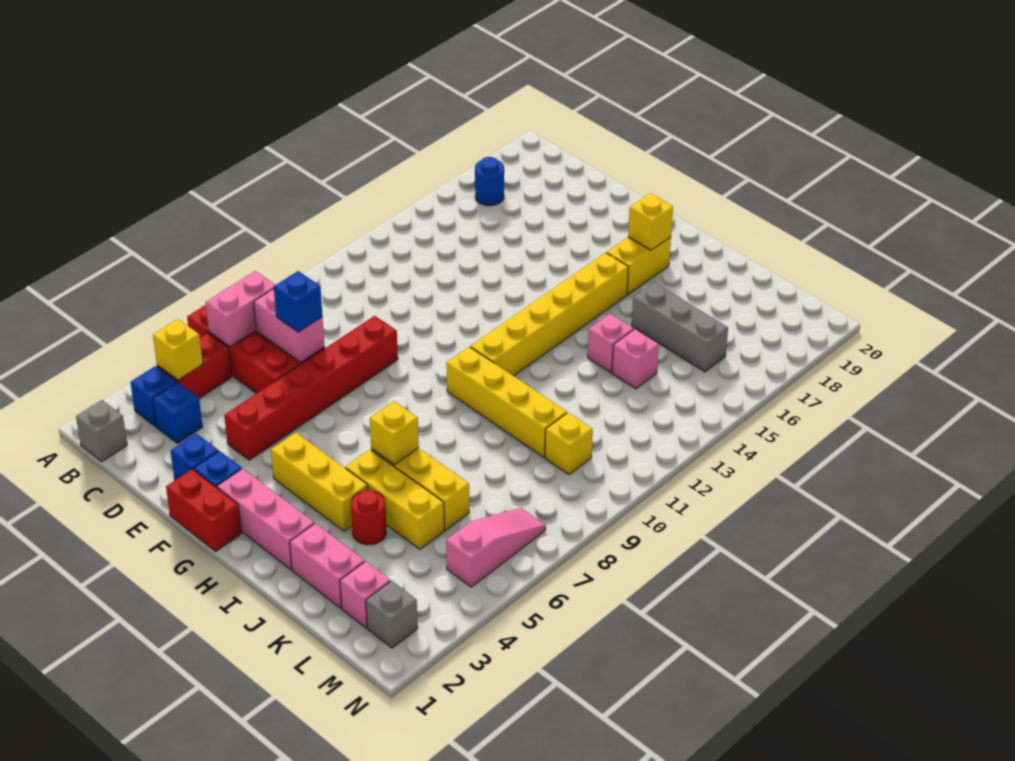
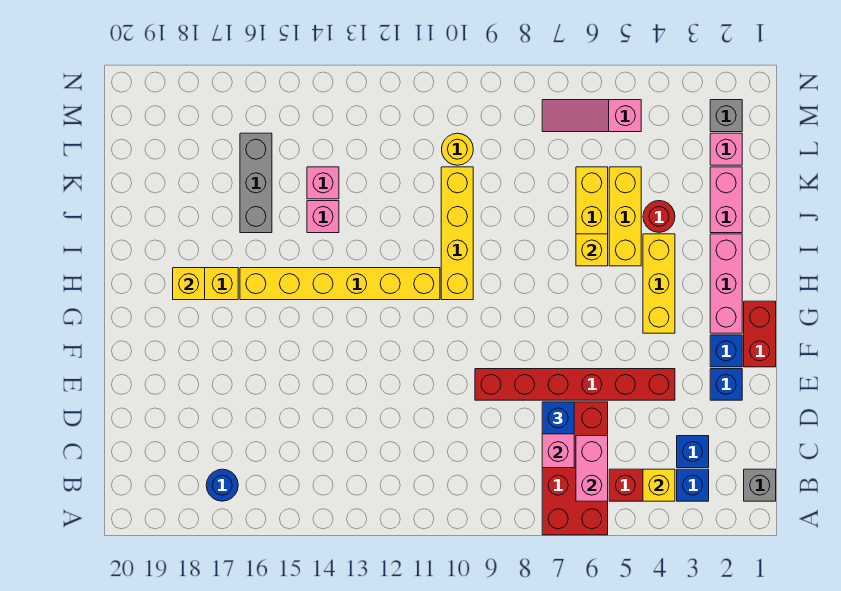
pink brick B6:B7 level 2 -> pink brick B6:C6 level 2
yellow brick L10 level 1 -> yellow round brick L10 level 1

